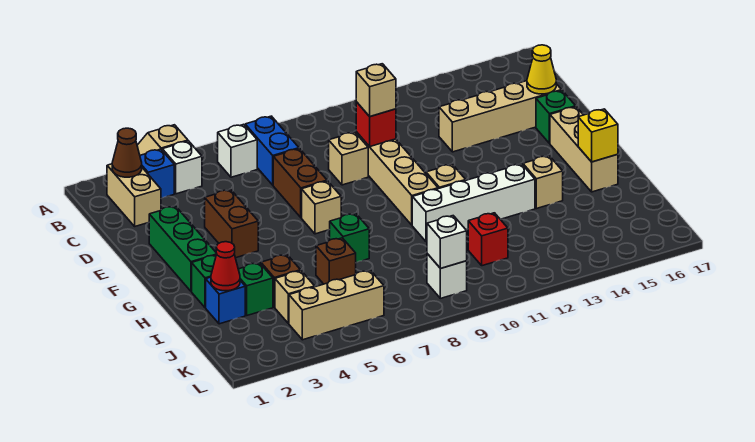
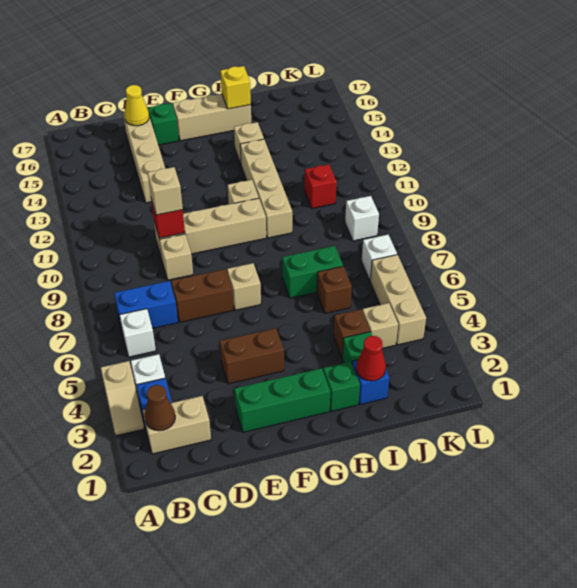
green brick H7 level 1 -> green brick H7:I7 level 1
white brick H10:H13 level 1 -> tan brick H10:H13 level 1
white brick K9 level 2 -> white brick K7 level 1

